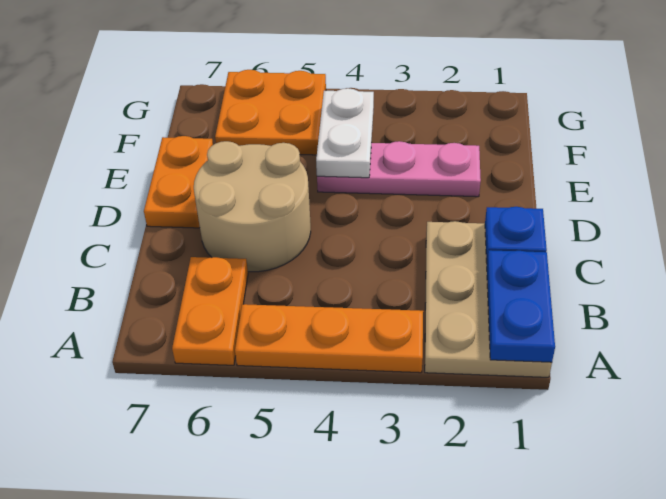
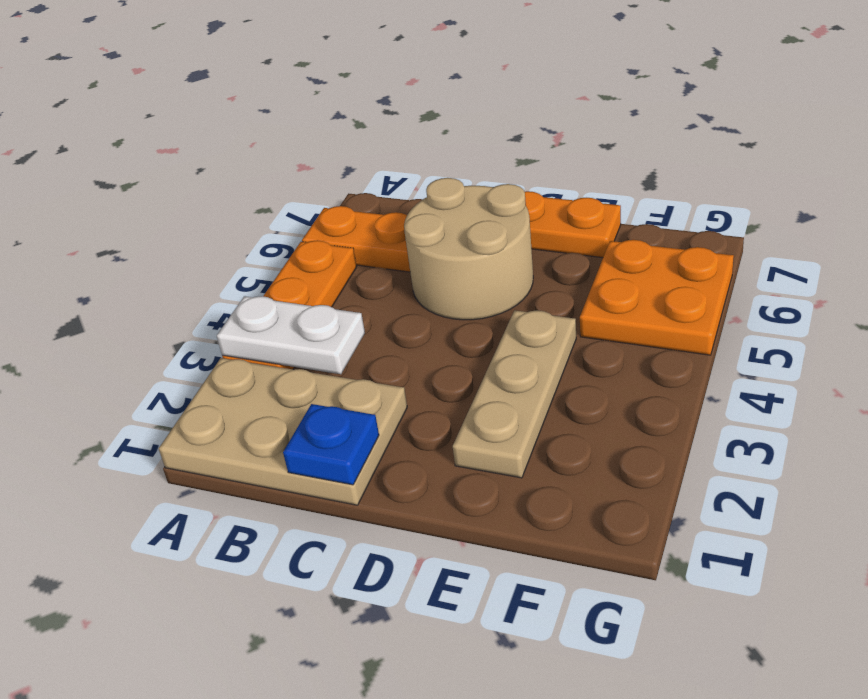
blue plate A1:B1 level 2 -> none
pink plate E2:E4 level 1 -> tan plate E2:E4 level 1
white plate E4:F4 level 2 -> white plate A3:B3 level 2

